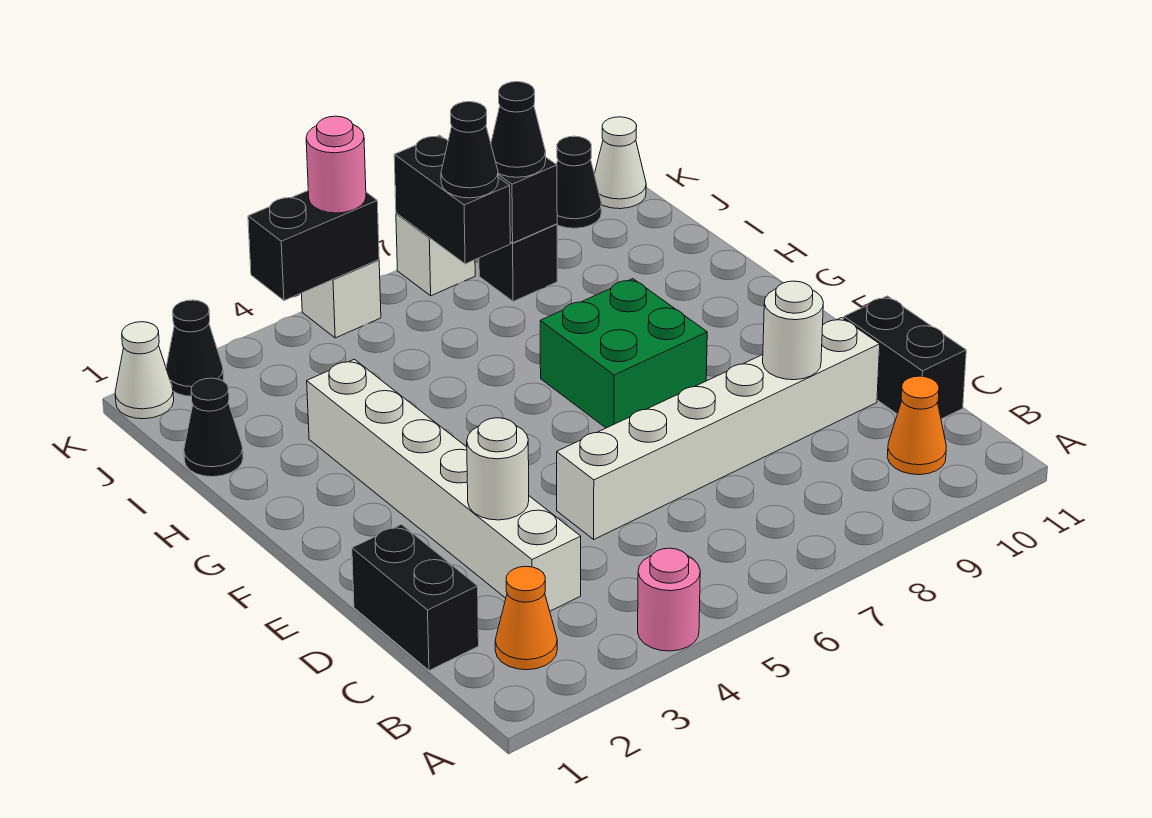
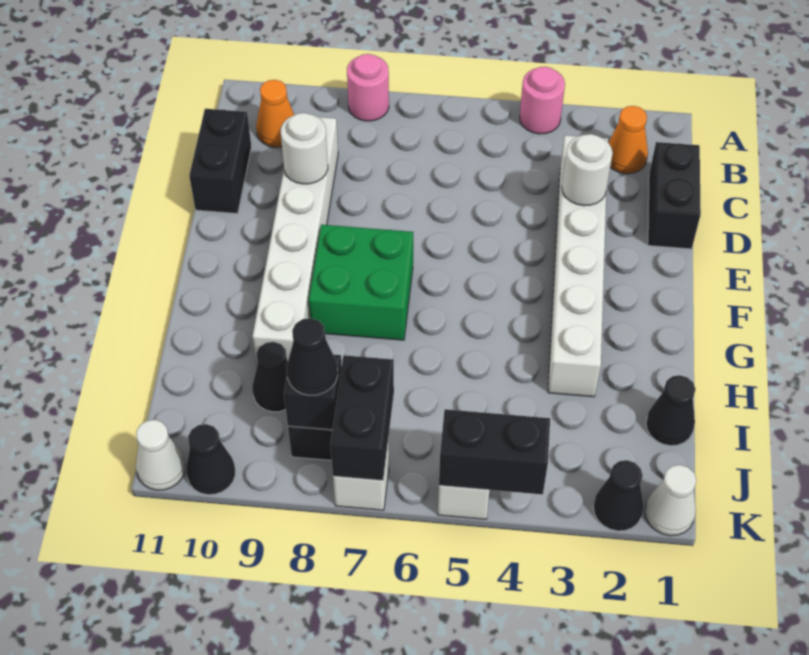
white brick D5:D10 level 1 -> white brick C9:H9 level 1
black cone J7 level 3 -> black cone I9 level 1
pink round brick K5 level 3 -> pink round brick A8 level 1

